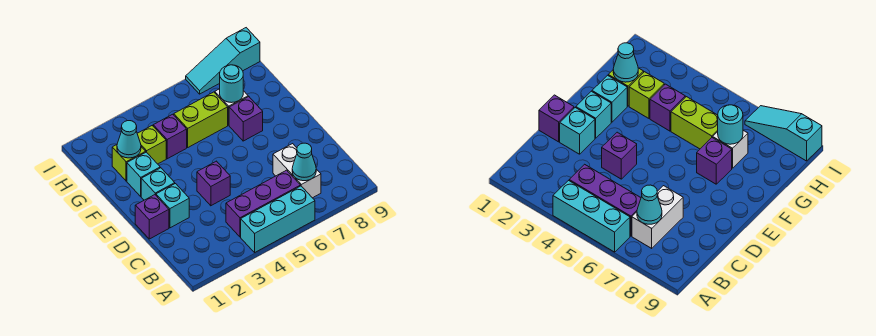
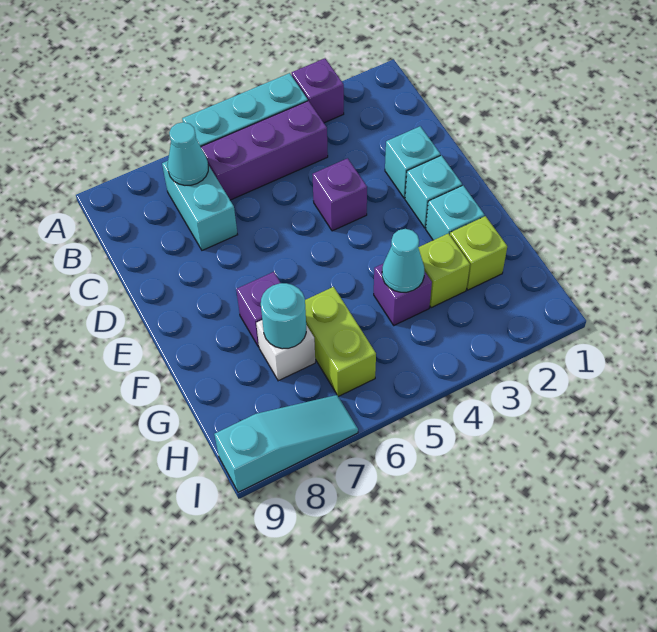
white brick B7:C7 level 1 -> cyan brick B7:C7 level 1
purple brick D1 level 1 -> purple brick A3 level 1
cyan cone G2 level 2 -> cyan cone G4 level 2
lime brick G5:G6 level 1 -> lime brick G6:H6 level 1

